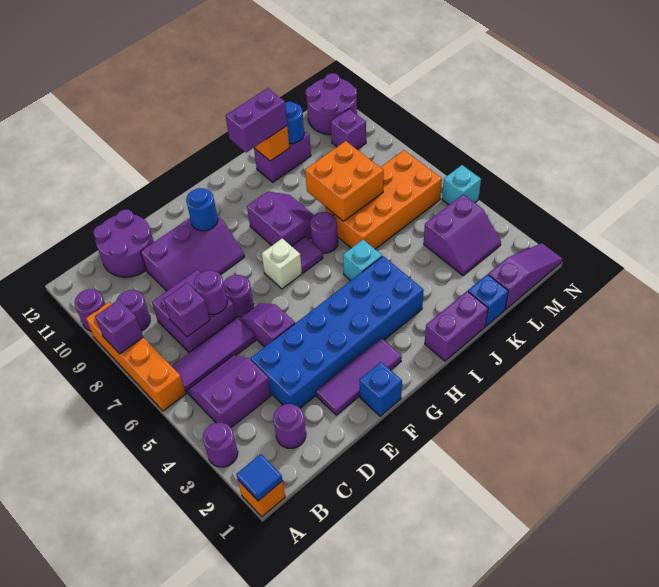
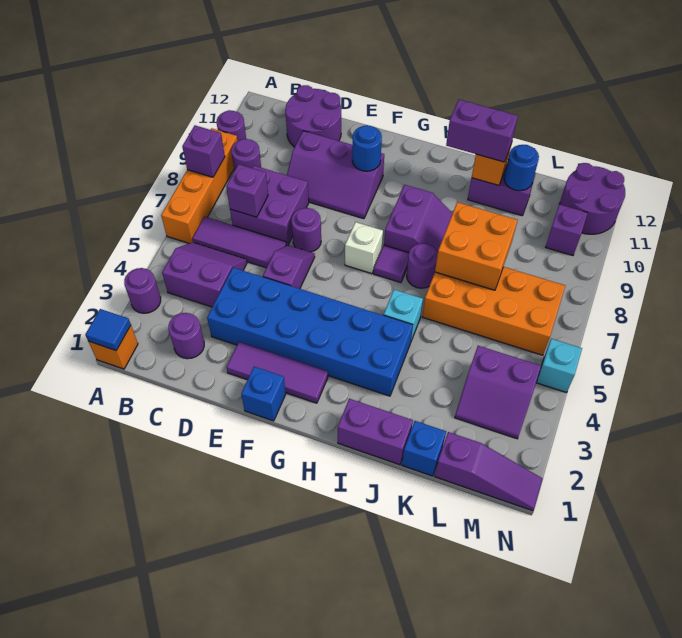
purple round brick D7 level 2 -> none

